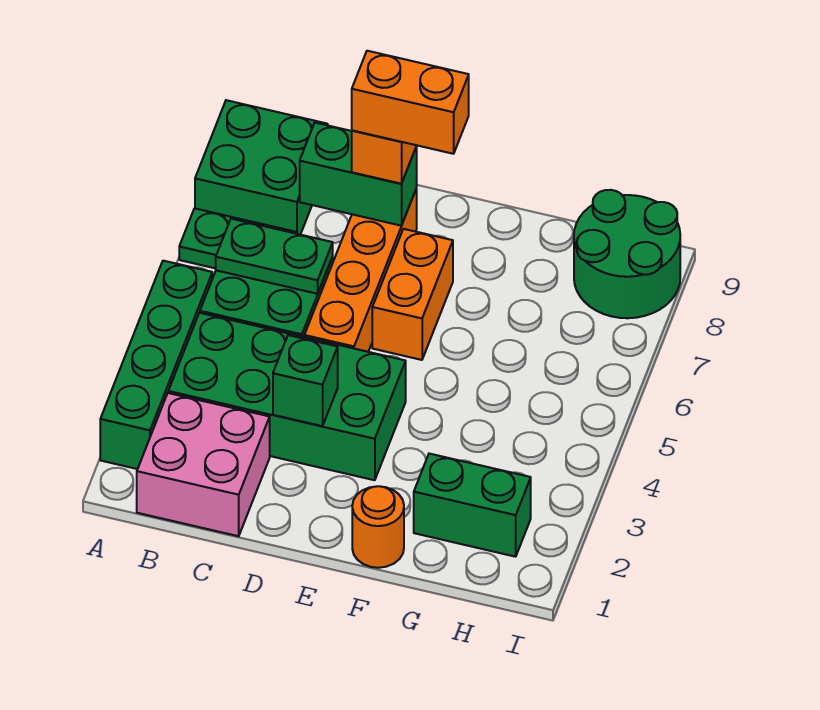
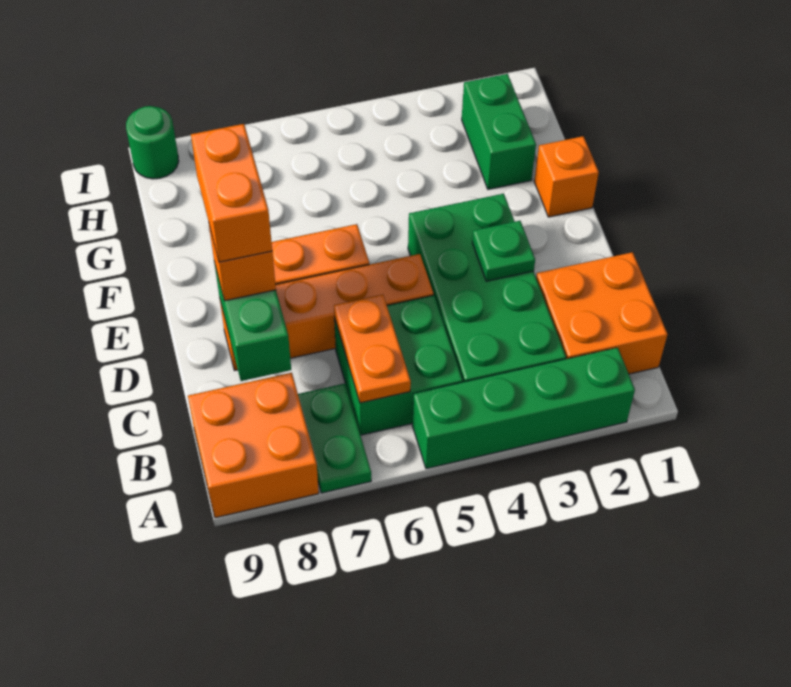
green brick A8:B9 level 1 -> orange brick A8:B9 level 1
pink brick B1:C2 level 1 -> orange brick B1:C2 level 1
green plate B6:C6 level 2 -> orange plate B6:C6 level 2
green brick D3 level 2 -> green plate D3 level 2
orange round brick F1 level 1 -> orange brick F1 level 1
green round brick H8:I9 level 1 -> green round brick I9 level 1

